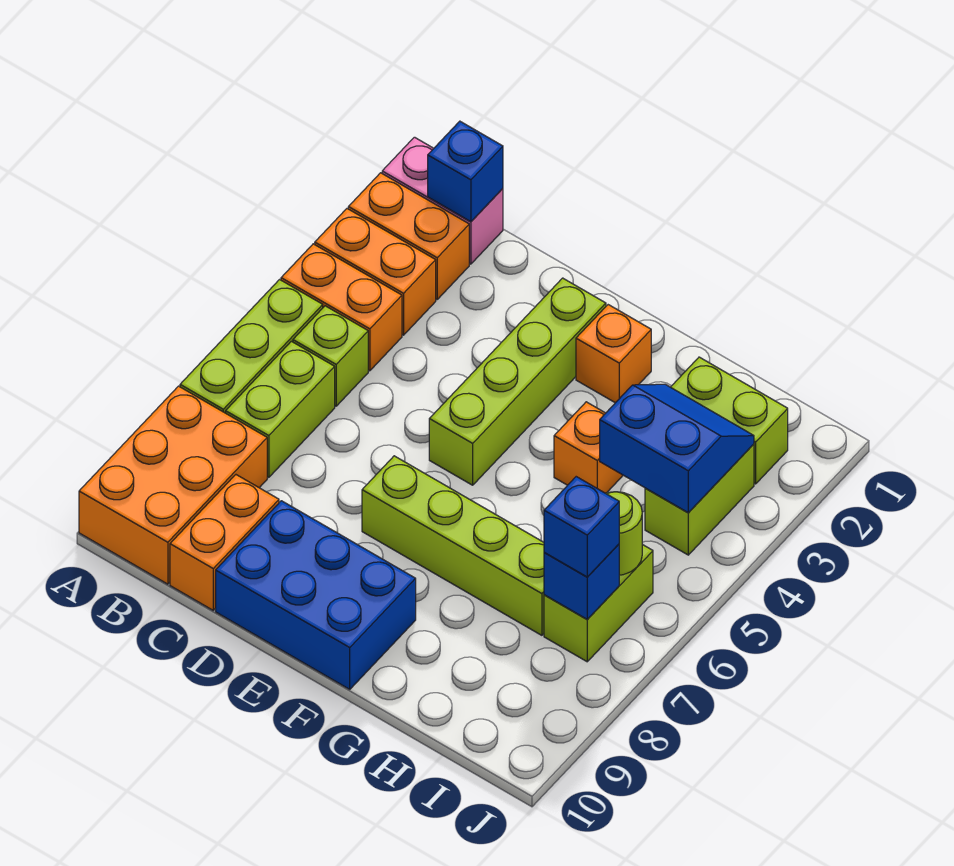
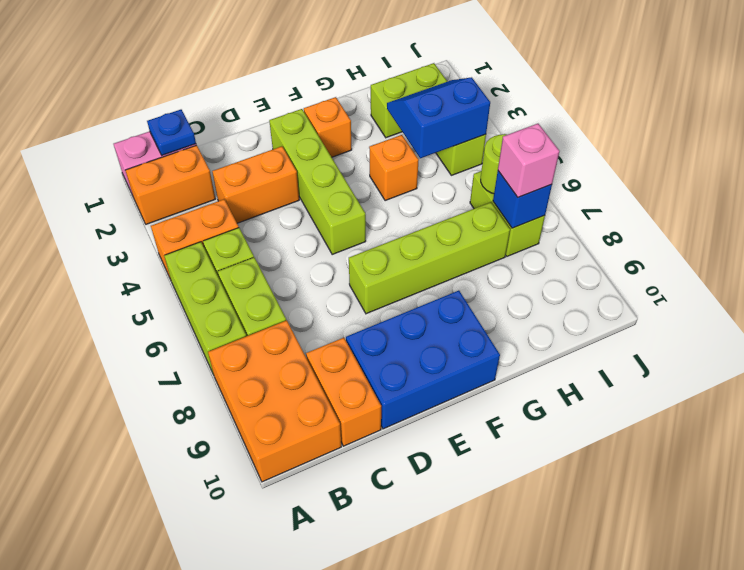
orange brick A3:B3 level 1 -> orange brick C3:D3 level 1
blue brick B1 level 2 -> blue plate B1 level 2
blue brick I7 level 3 -> pink brick I7 level 3

